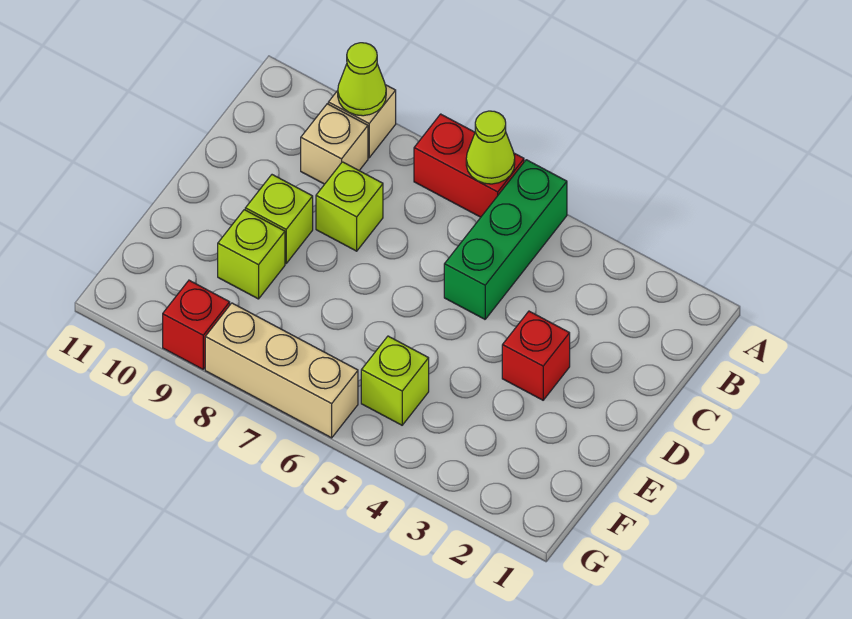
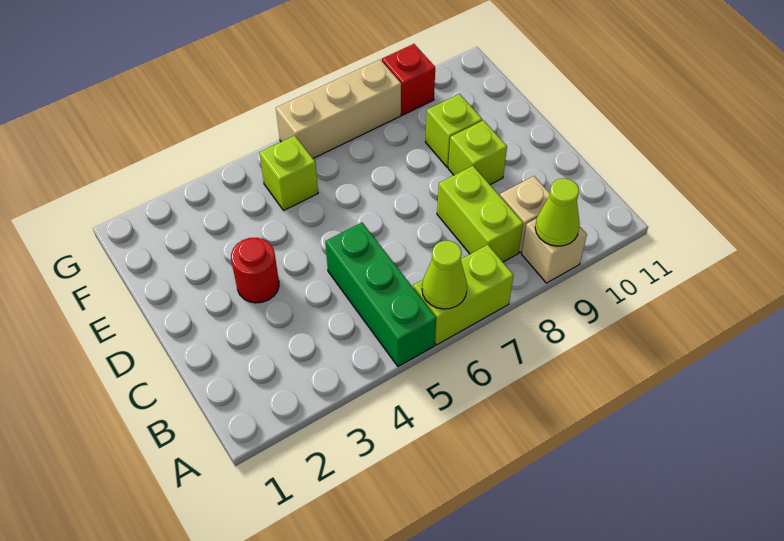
red brick A6:A7 level 1 -> lime brick A6:A7 level 1
lime brick C8 level 1 -> lime brick B8:C8 level 1
red brick D3 level 1 -> red round brick D3 level 1

